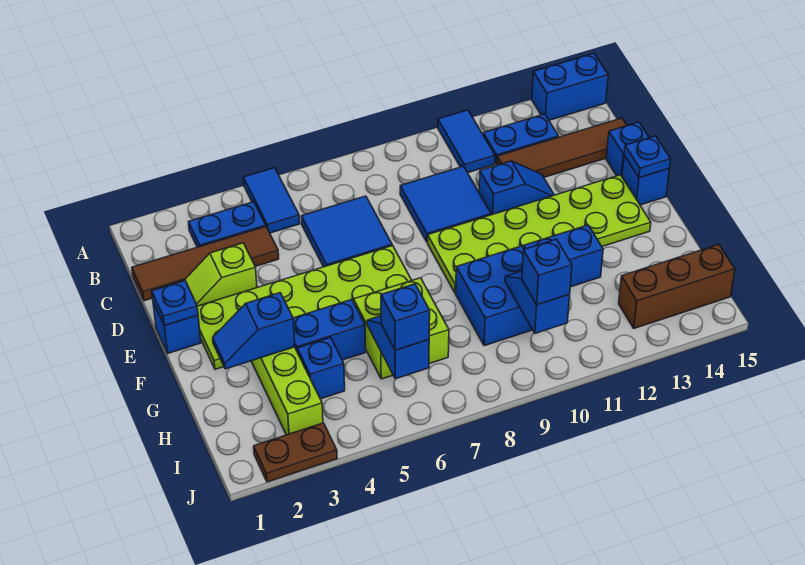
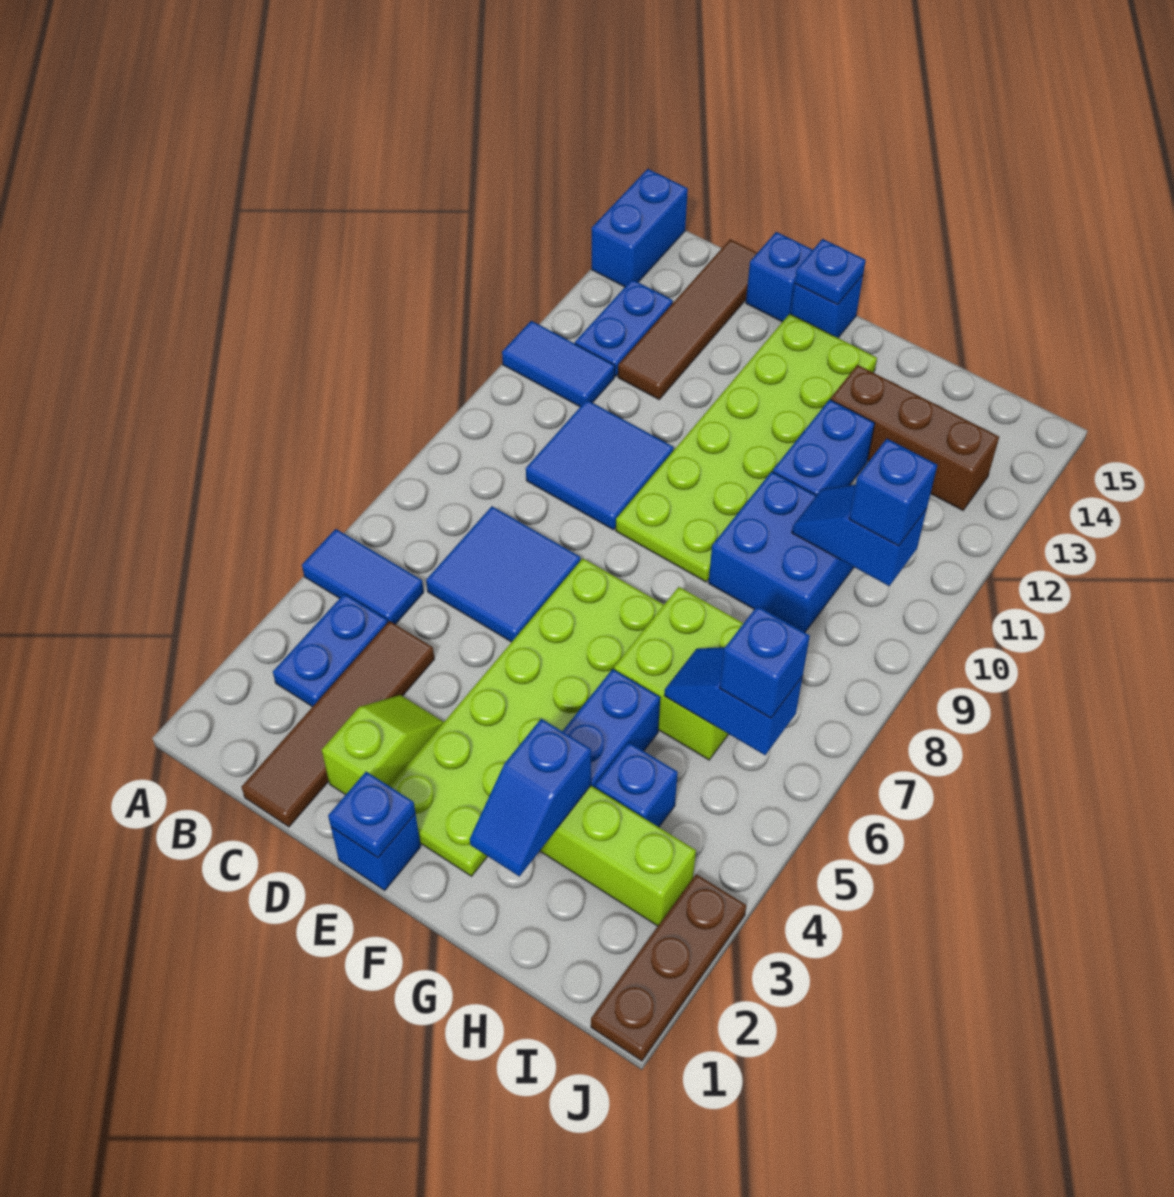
lime slope D2:D3 level 1 top 3 -> lime slope D2:D3 level 1 top 2
blue slope D11:D12 level 1 top 11 -> none
brown brick I13:I15 level 1 -> brown brick G13:I13 level 1
brown plate J2:J3 level 1 -> brown plate J1:J3 level 1

